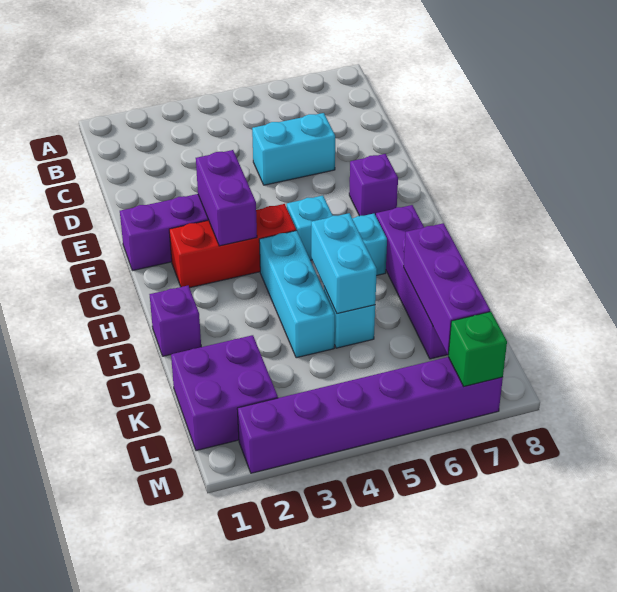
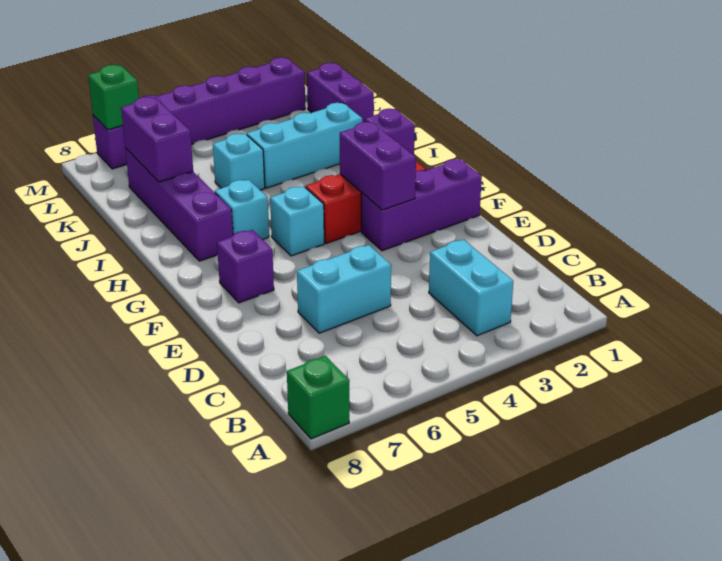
none -> green brick A8 level 1
cyan brick H4:J4 level 1 -> cyan brick J2:J4 level 1
cyan brick I5:J5 level 2 -> cyan brick B3:C3 level 1
purple brick J7:L7 level 2 -> purple brick J7:K7 level 2
purple brick K1:L2 level 1 -> purple brick K1:L1 level 1

